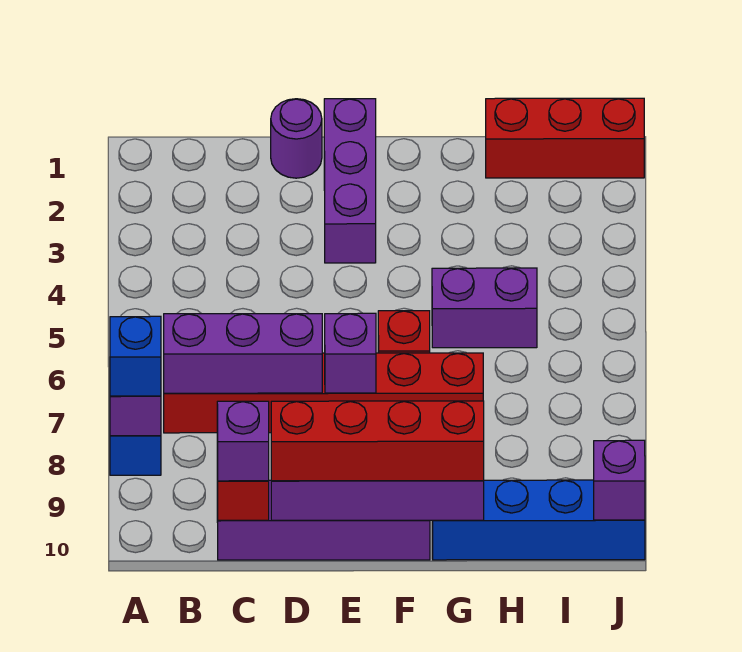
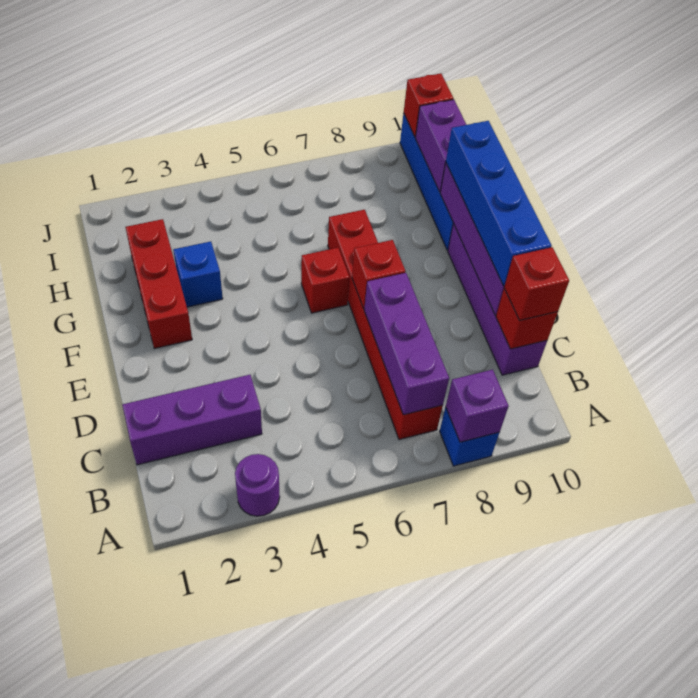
blue brick A8 level 3 -> blue brick G3 level 1
purple brick C10 level 3 -> red brick C10 level 3
purple round brick D1 level 1 -> purple round brick A3 level 1
red brick D10:G10 level 3 -> blue brick D10:G10 level 3
purple brick E1:E3 level 1 -> purple brick C1:C3 level 1
purple brick E7 level 2 -> red brick E7 level 2
purple brick G5:H5 level 1 -> purple brick H10:I10 level 2
red brick H1:J1 level 1 -> red brick F2:H2 level 1
purple brick J10 level 2 -> red brick J10 level 2

